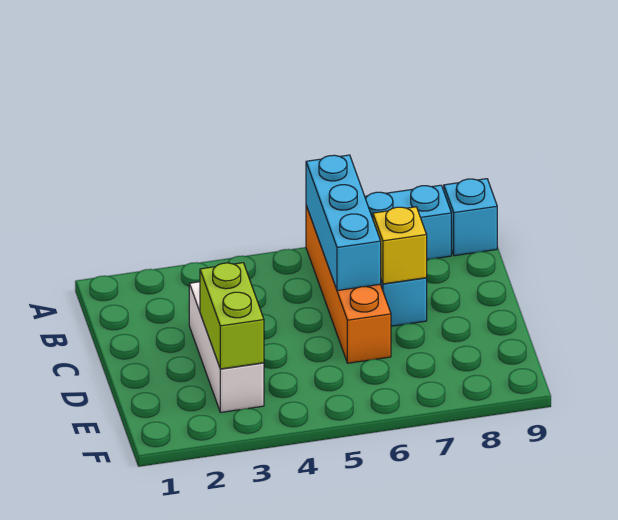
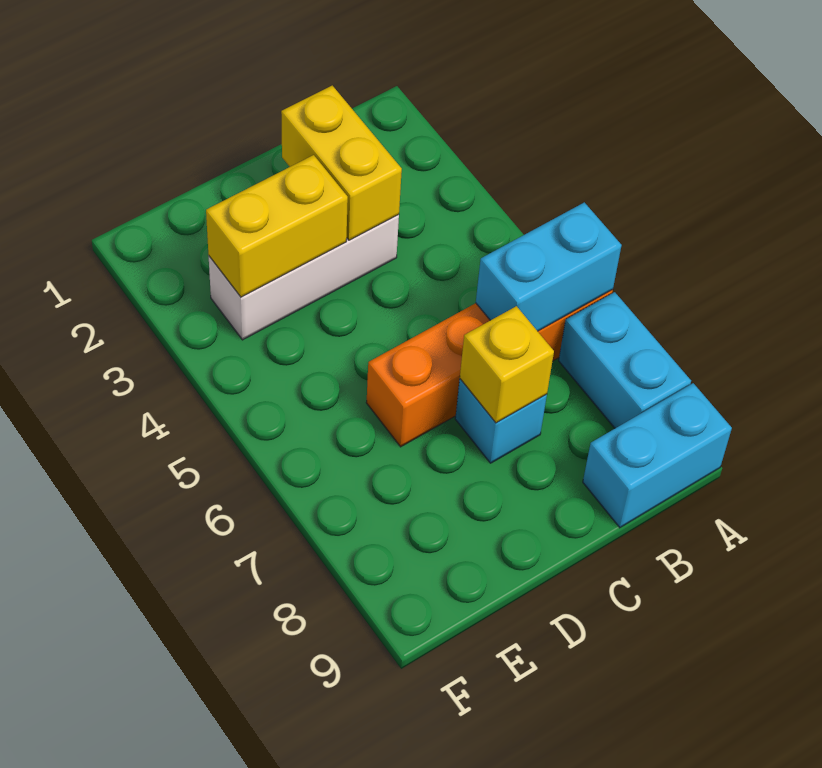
cyan brick A6:C6 level 2 -> cyan brick A6:B6 level 2
cyan brick A9 level 1 -> cyan brick A9:B9 level 1
none -> yellow brick C2:C3 level 2
lime brick D3:E3 level 2 -> yellow brick D3:E3 level 2

